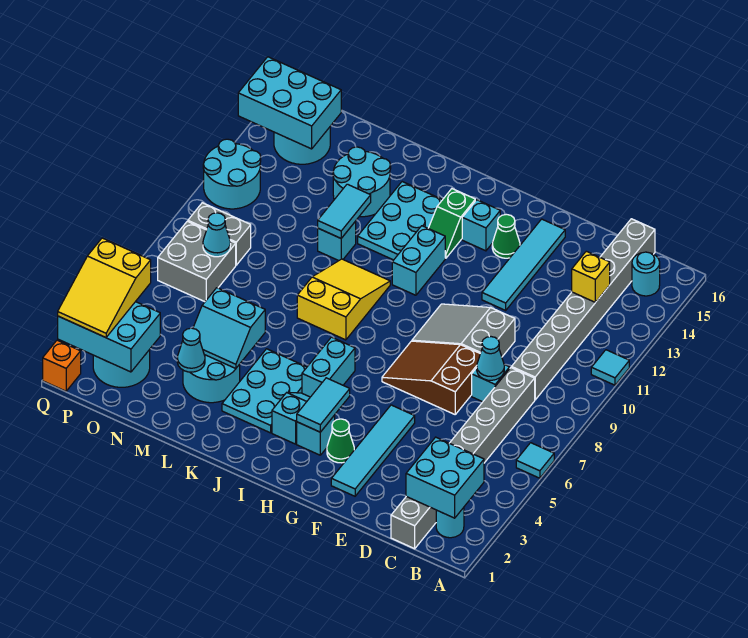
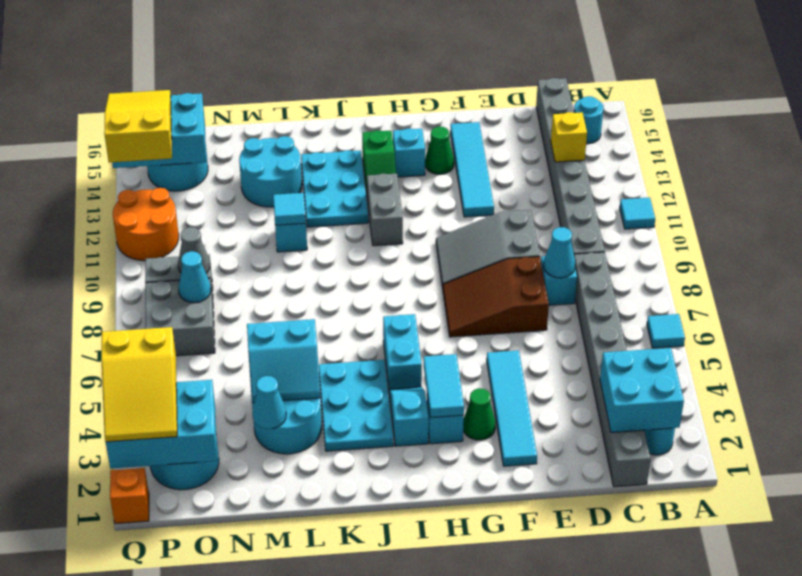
cyan brick I11:I12 level 1 -> grey brick I11:I12 level 1
yellow slope J8:K10 level 1 top 8 -> yellow slope P13:Q15 level 3 top 13
cyan tile L11:L12 level 2 -> cyan tile L11 level 2
none -> grey cone O9 level 2
cyan round brick P11:Q12 level 1 -> orange round brick P11:Q12 level 1

